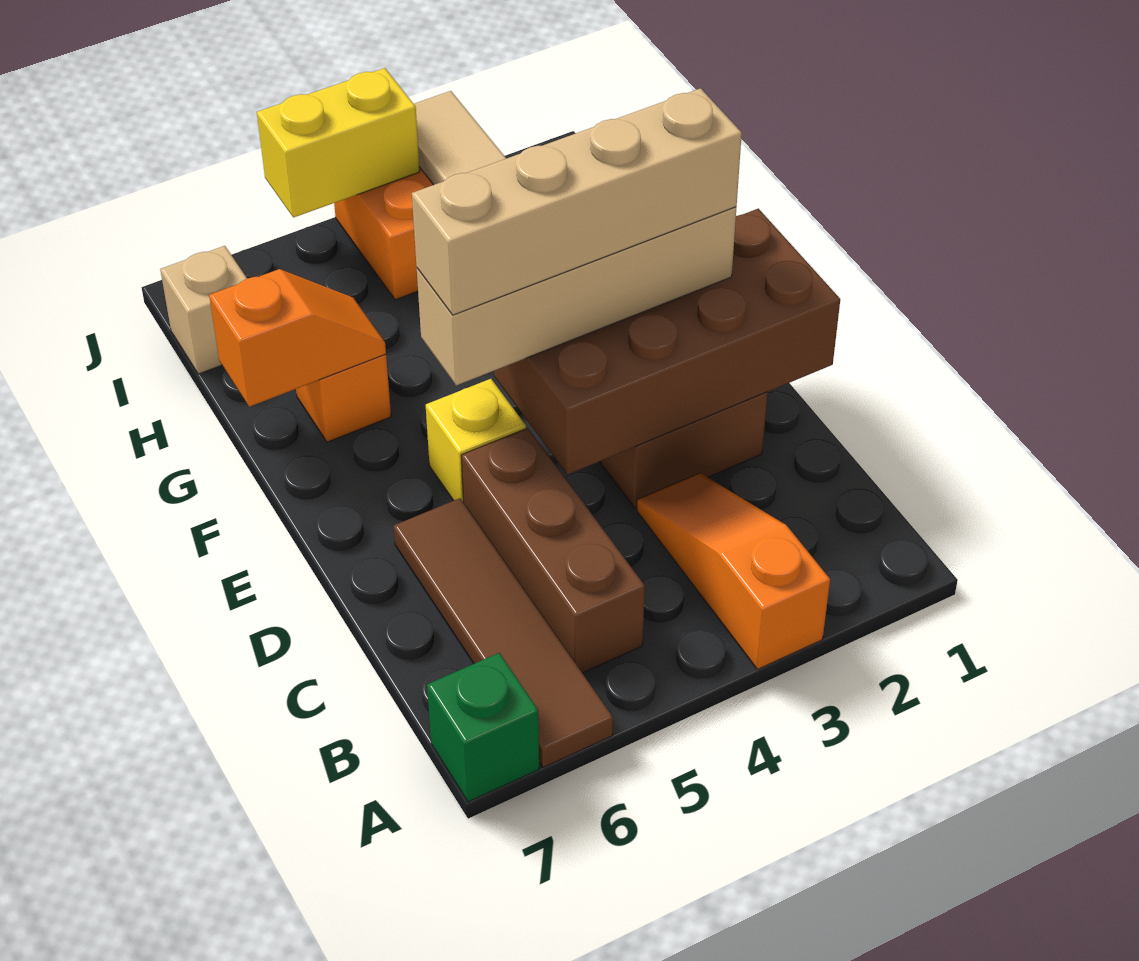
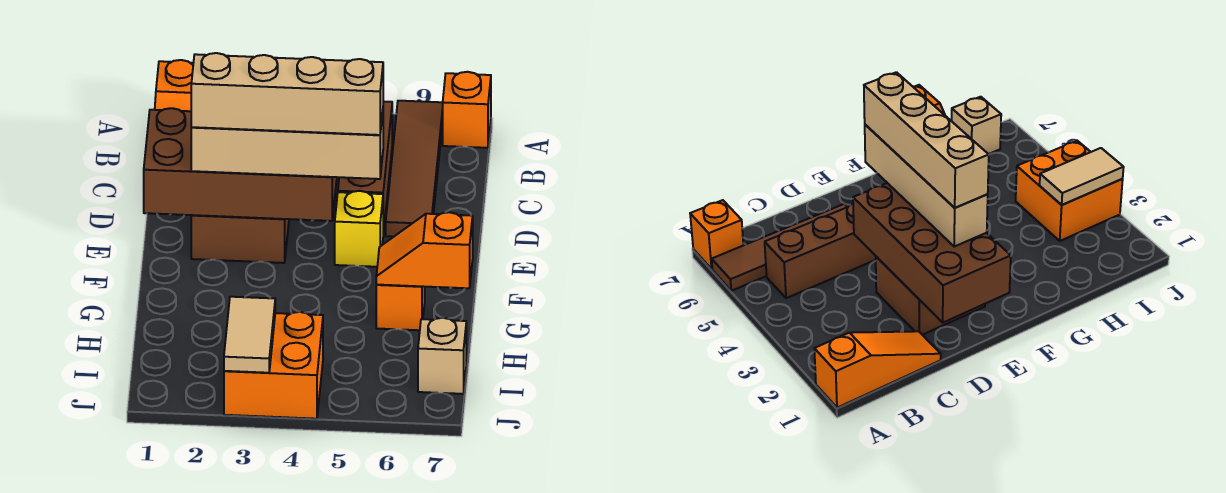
orange slope A3:C3 level 1 top A -> orange slope A1:C1 level 1 top A
green brick A7 level 1 -> orange brick A7 level 1
yellow brick J4:J5 level 2 -> none

